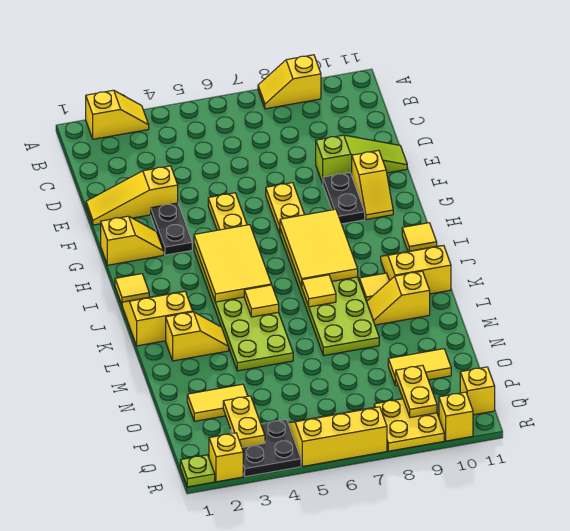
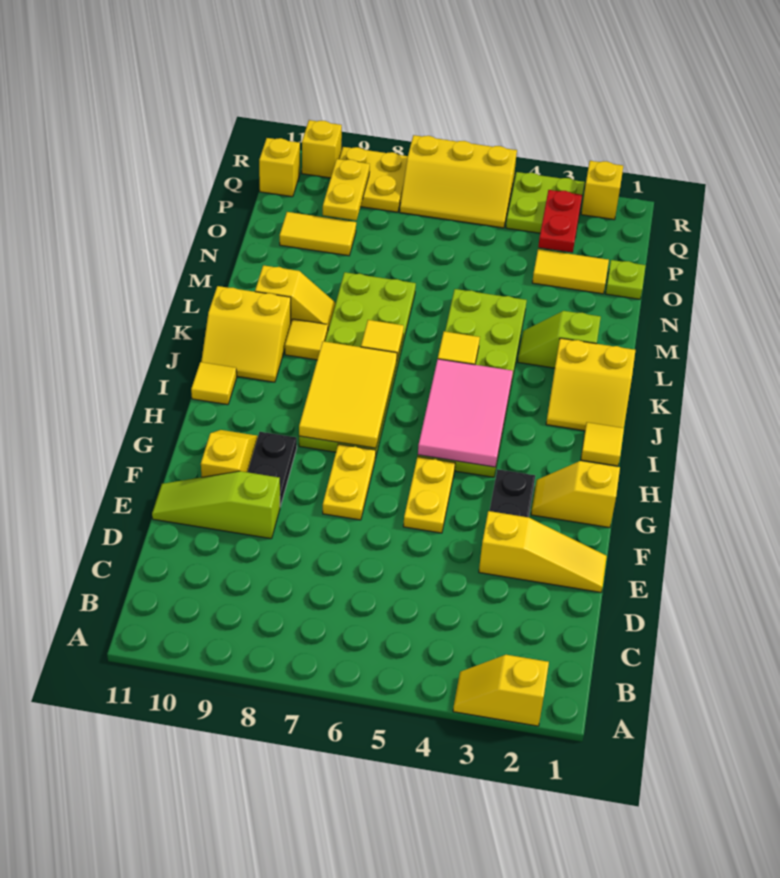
yellow slope A8:A9 level 1 top 9 -> none
yellow tile H4:J5 level 2 -> pink tile H4:J5 level 2
yellow slope L2:L3 level 1 top 2 -> lime slope L2:L3 level 1 top 2
yellow plate P3:Q3 level 2 -> red plate P3:Q3 level 2
black plate Q3:R4 level 1 -> lime plate Q3:R4 level 1
lime plate R1 level 1 -> lime plate O1 level 1

